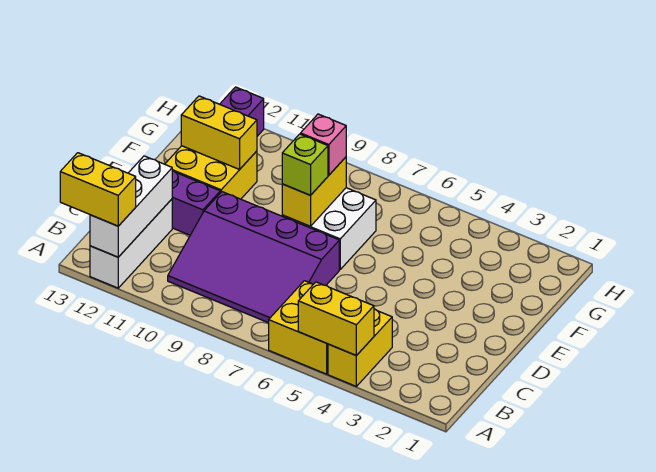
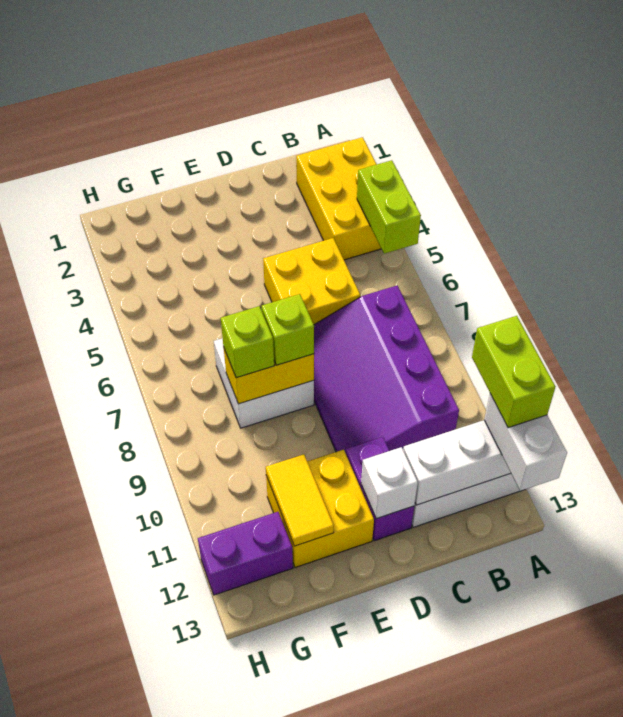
yellow brick A4:B4 level 1 -> yellow brick A2:B4 level 1
yellow brick A4:A5 level 2 -> lime brick A4:A5 level 2
yellow brick A5:B6 level 1 -> yellow brick C5:D6 level 1
none -> lime brick A11:A12 level 4
yellow brick A12:A13 level 3 -> white brick A12:A13 level 3
purple slope B7:D10 level 1 top D -> purple slope B7:D10 level 1 top B
none -> white brick D12 level 2
pink brick F8 level 3 -> lime brick F8 level 3
yellow brick F11:F12 level 2 -> yellow tile F11:F12 level 2

